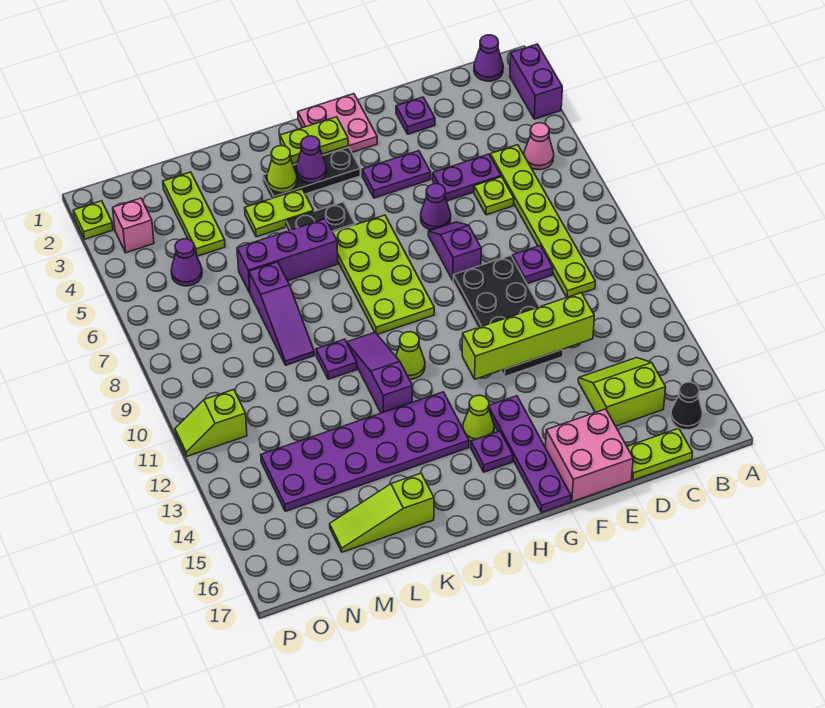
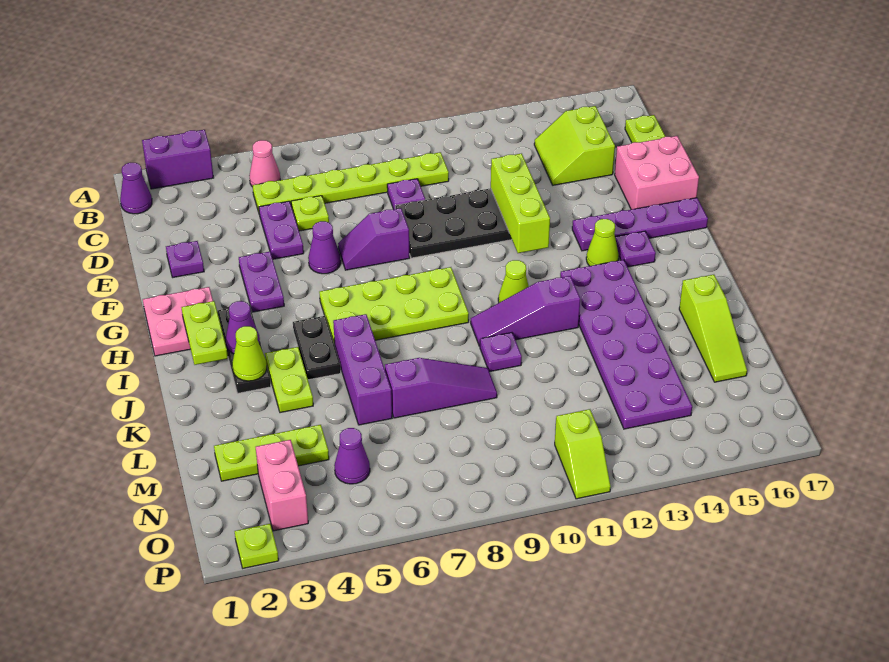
black cone B16 level 1 -> none
lime brick D12:G12 level 2 -> lime brick E12:G12 level 2
pink brick O3 level 1 -> pink brick N3:O3 level 1

